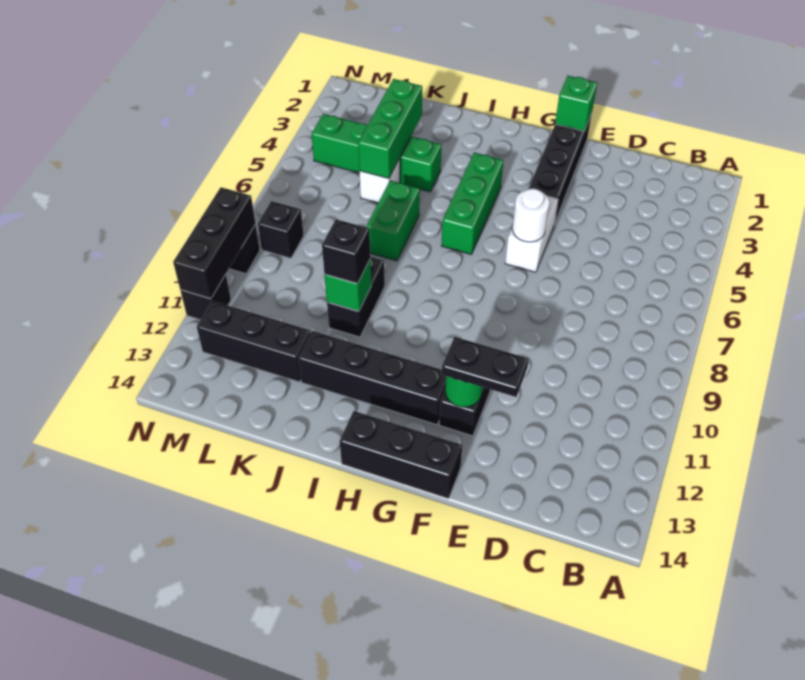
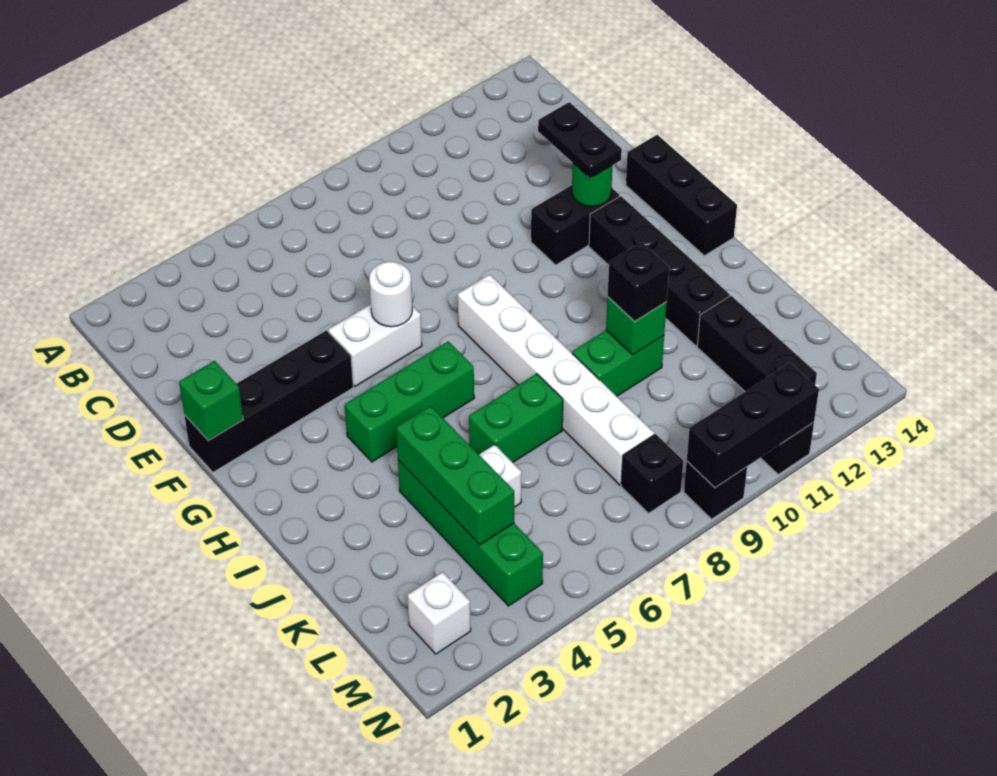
none -> white brick G8:L8 level 1
black brick J9:J10 level 1 -> green brick J9:J10 level 1
green brick K3:K5 level 2 -> green brick J4:L4 level 2
none -> white brick M2 level 1

